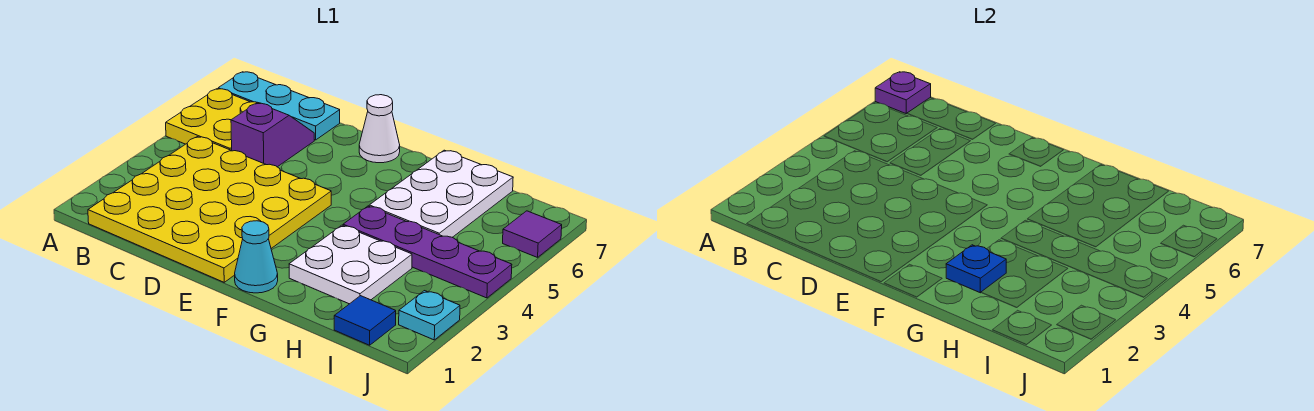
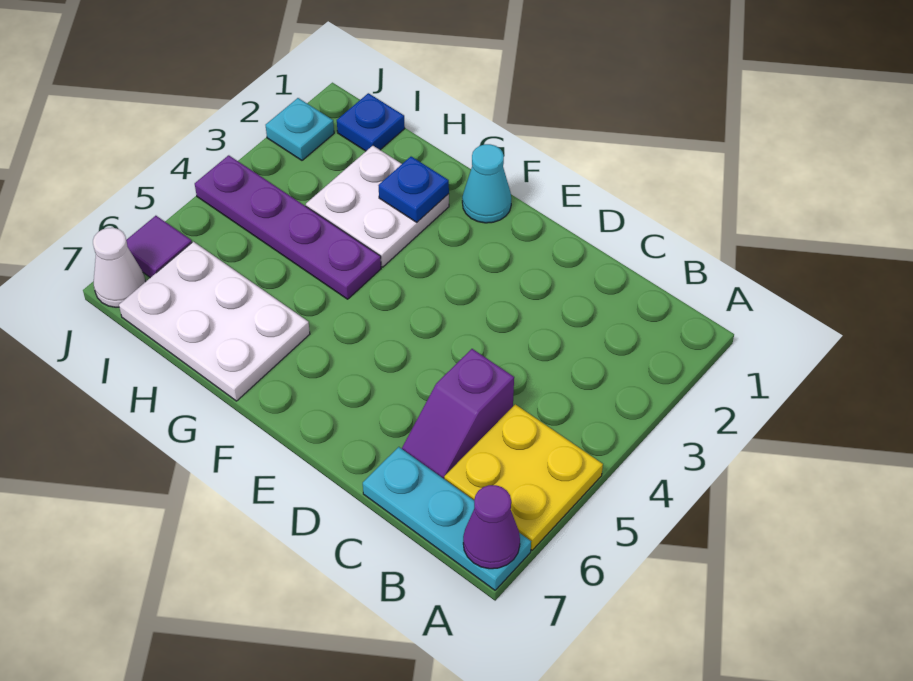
purple plate A7 level 2 -> purple cone A7 level 2
yellow plate B1:E4 level 1 -> none
white cone E7 level 1 -> white cone J7 level 1
white plate G5:H7 level 1 -> white plate G6:I7 level 1
blue tile I1 level 1 -> blue plate I1 level 1

